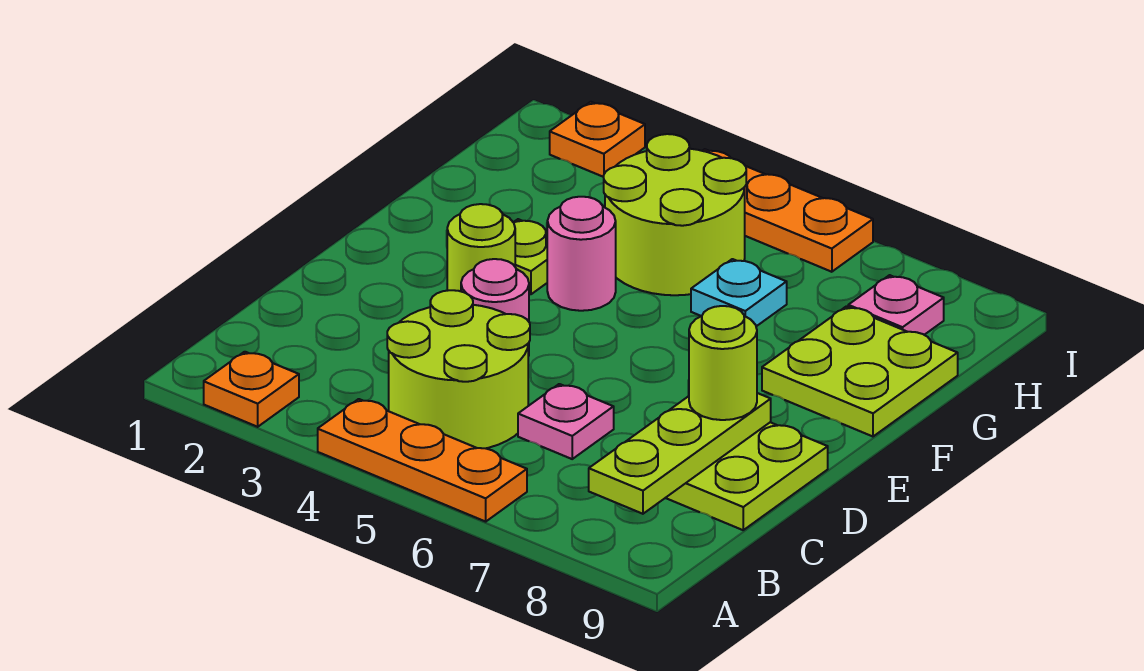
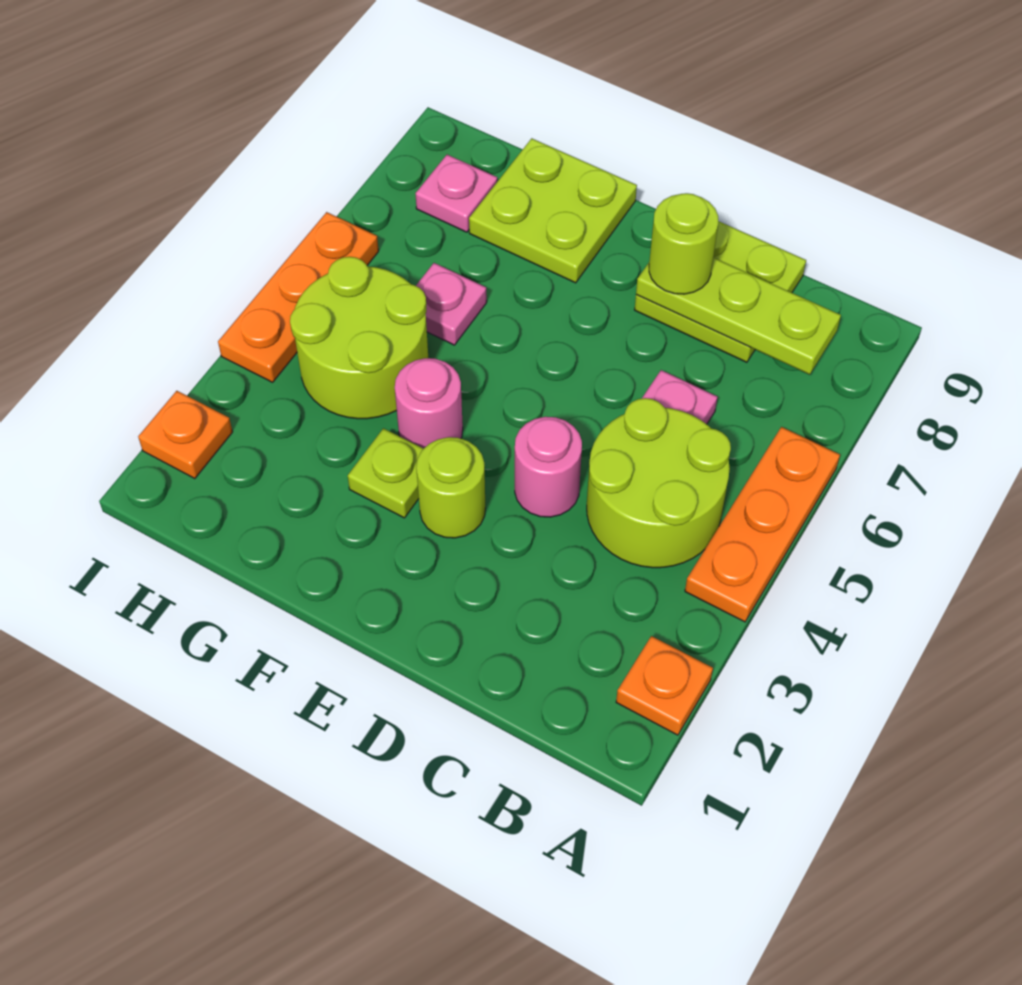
cyan plate G6 level 1 -> pink plate G6 level 1

